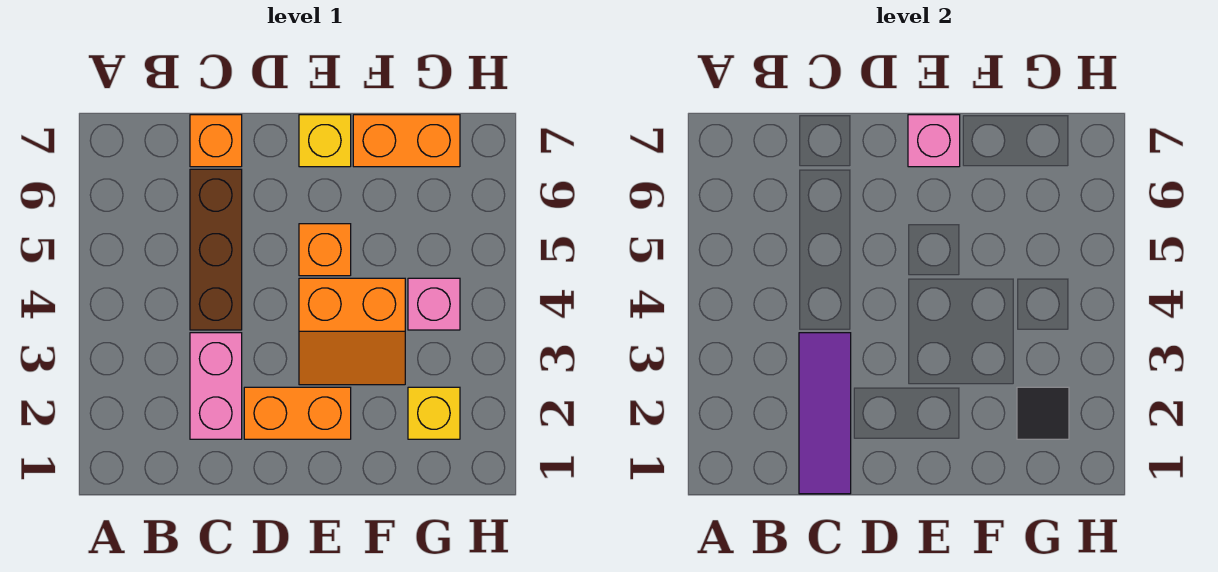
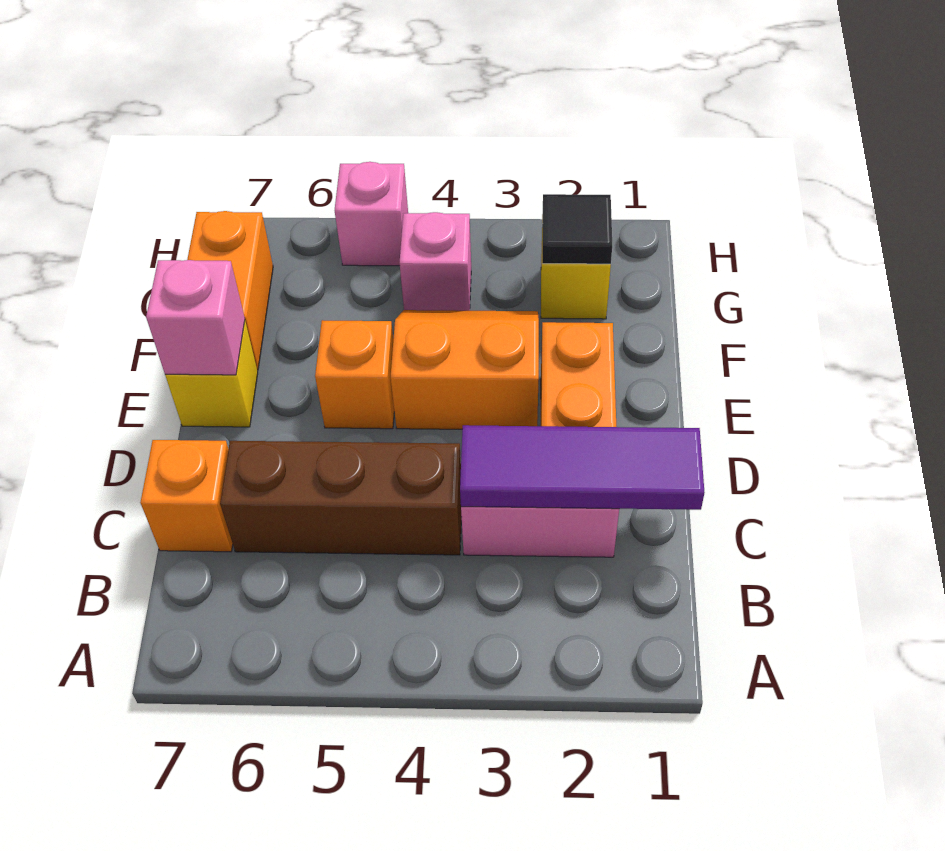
orange slope E3:F4 level 1 top 4 -> orange slope E3:F4 level 1 top E
none -> pink brick H5 level 1

